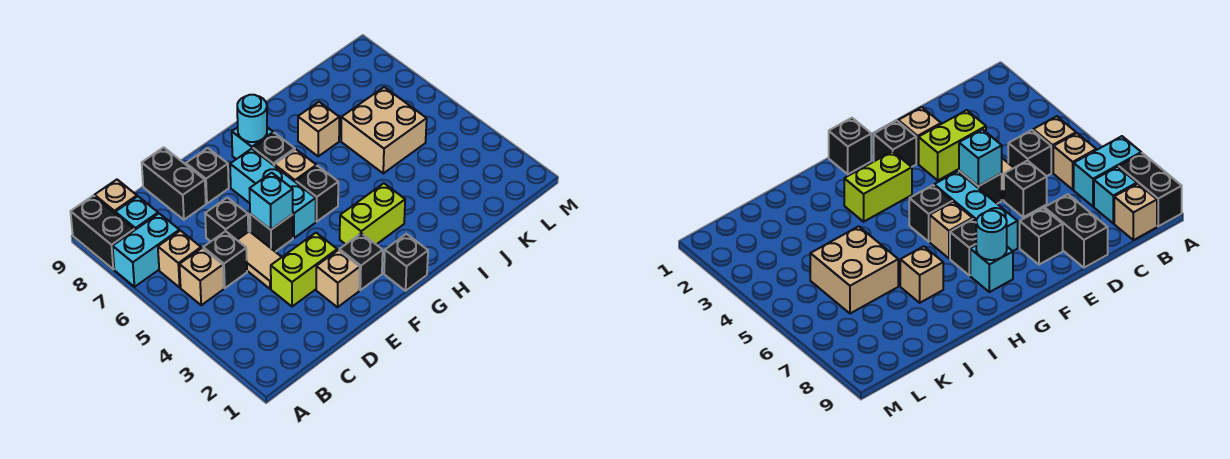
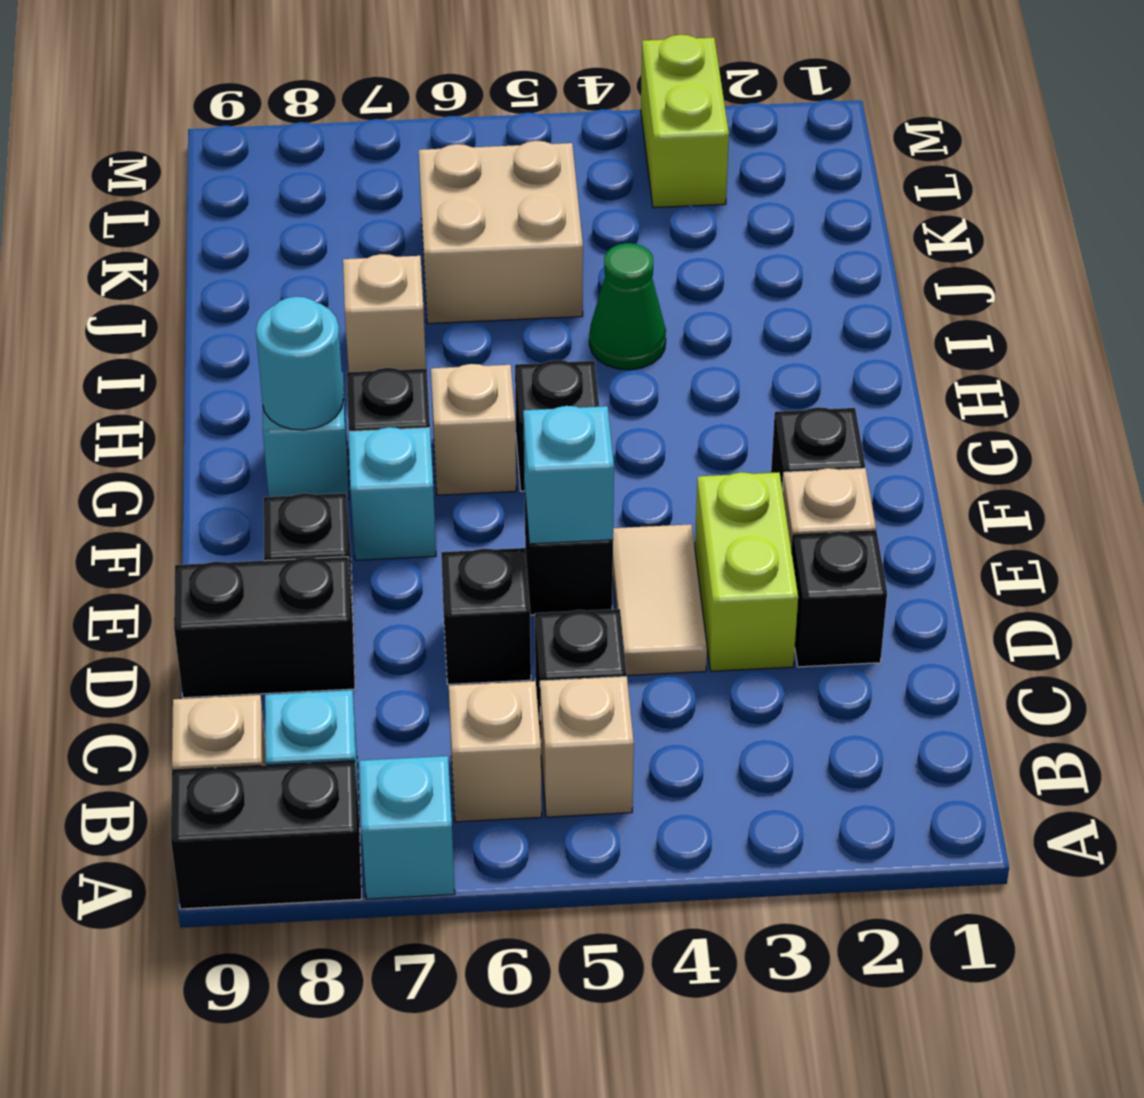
cyan brick A7:B7 level 1 -> cyan brick A7 level 1
tan tile D4:D5 level 1 -> tan tile D4:E4 level 1
cyan brick F5:F7 level 1 -> cyan brick F7 level 1
black brick G1 level 1 -> black brick D2 level 1
lime brick G3:H3 level 1 -> lime brick L3:M3 level 1
none -> green cone I4 level 1

